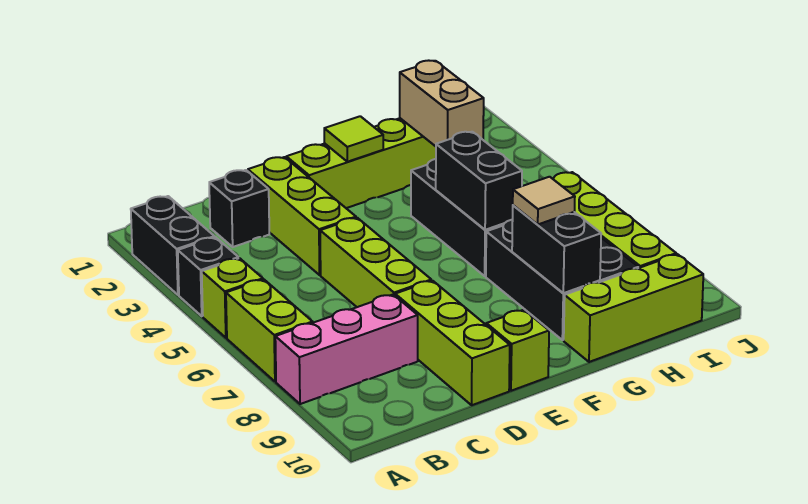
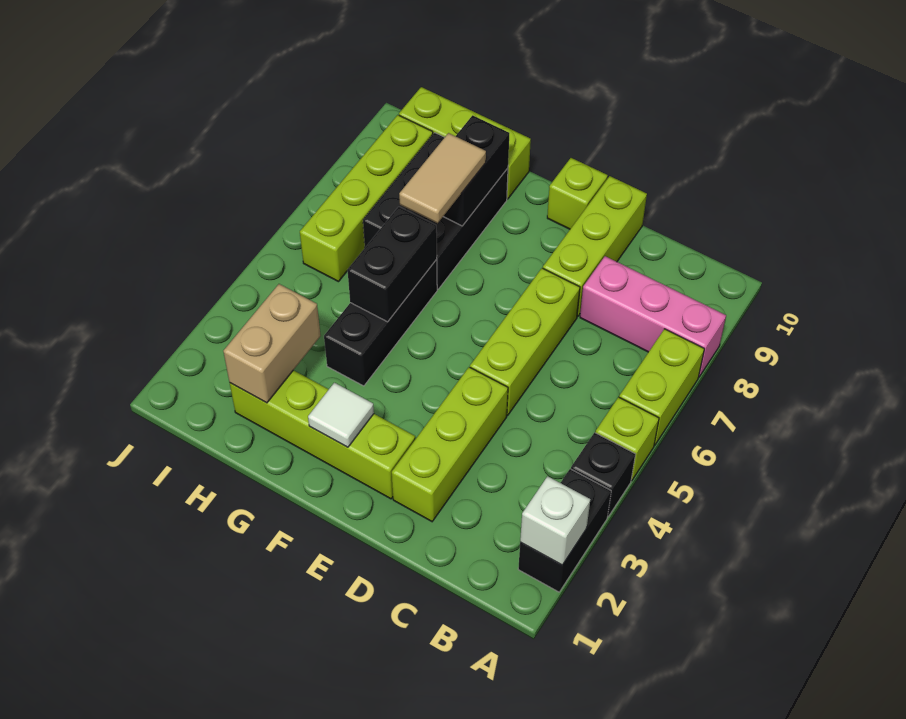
none -> white brick A2 level 2
black brick C2 level 1 -> none
lime tile F2 level 2 -> white tile F2 level 2
tan tile G8 level 3 -> tan tile G7:G8 level 3

